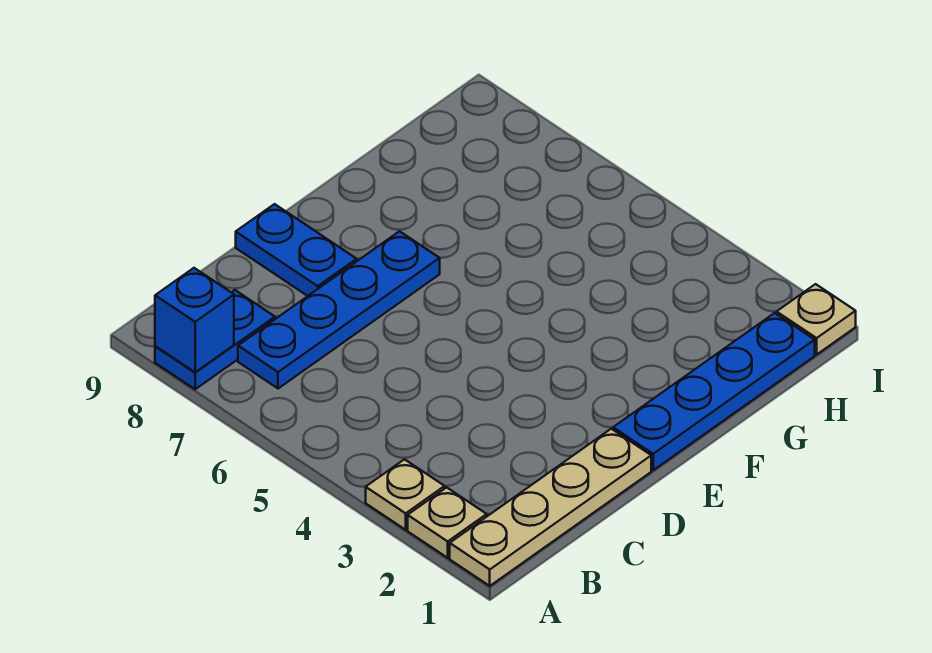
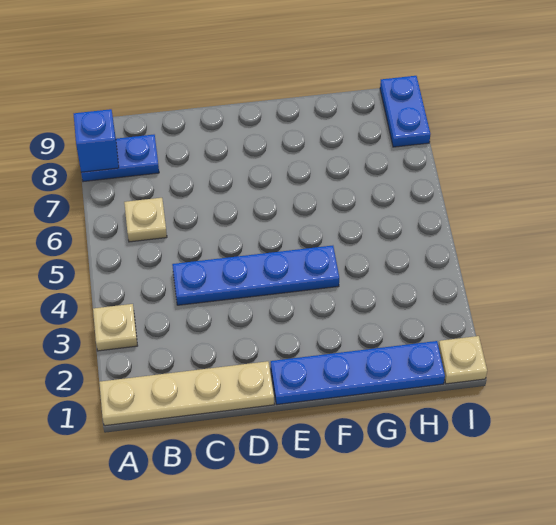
tan plate A2 level 1 -> tan plate B6 level 1
blue plate B7:E7 level 1 -> blue plate C4:F4 level 1
blue plate D8:D9 level 1 -> blue plate I8:I9 level 1

